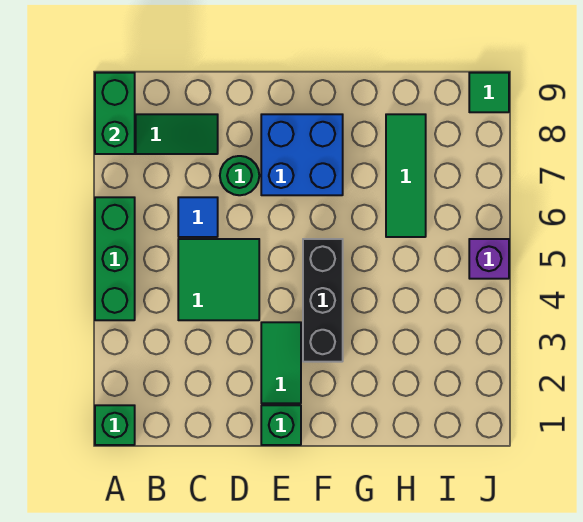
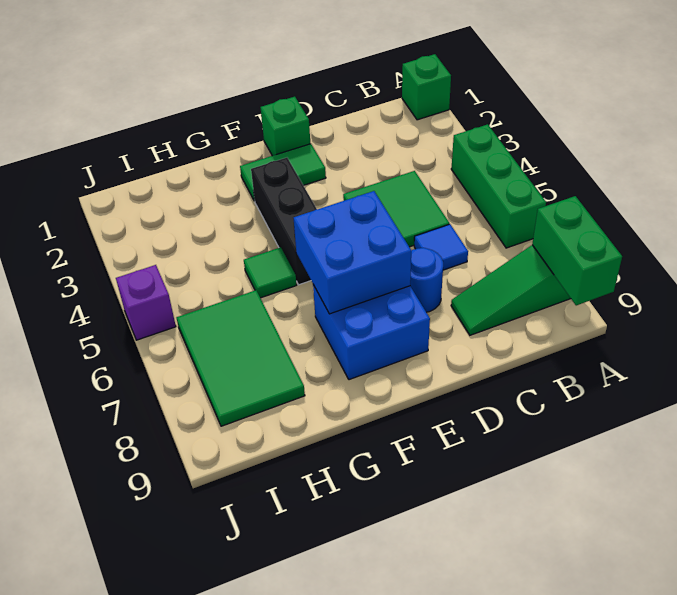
green round brick D7 level 1 -> blue round brick D7 level 1
green tile E2:E3 level 1 -> green tile E2:F2 level 1
none -> blue brick E6:F7 level 2
green tile H6:H8 level 1 -> green tile H6:I8 level 1
green tile J9 level 1 -> green tile G5 level 1

